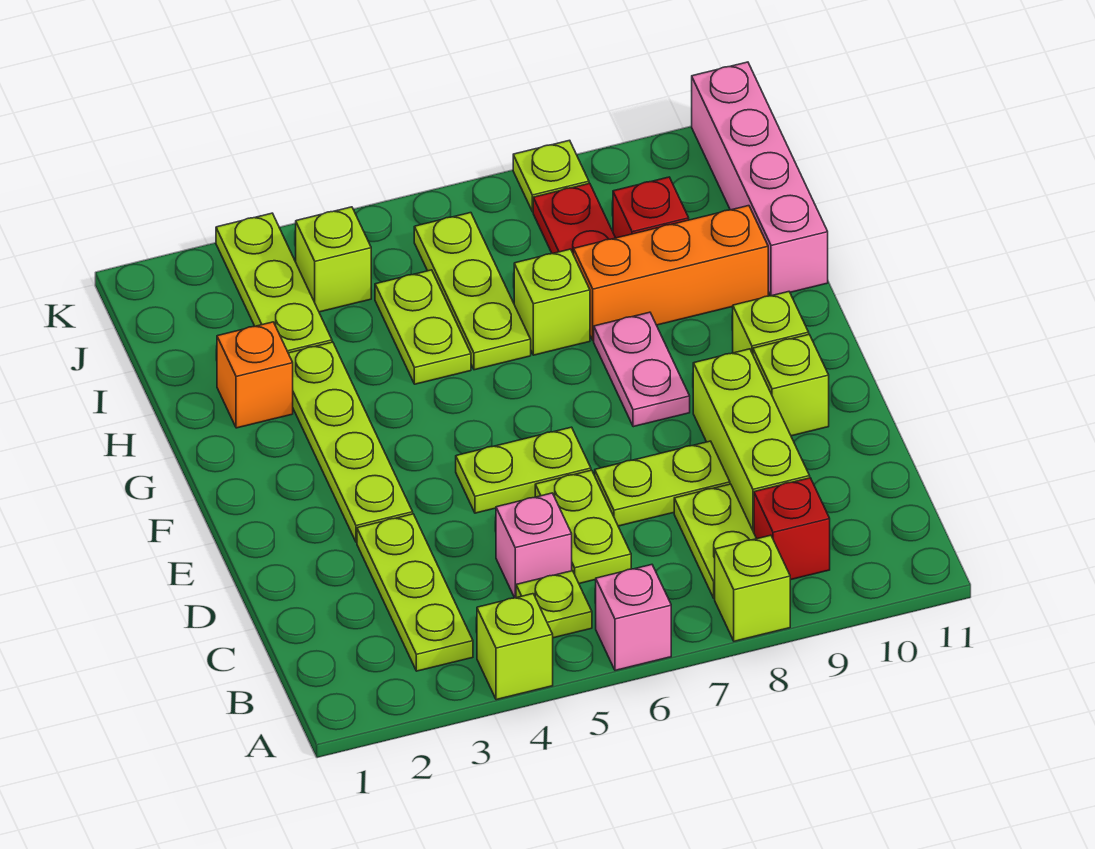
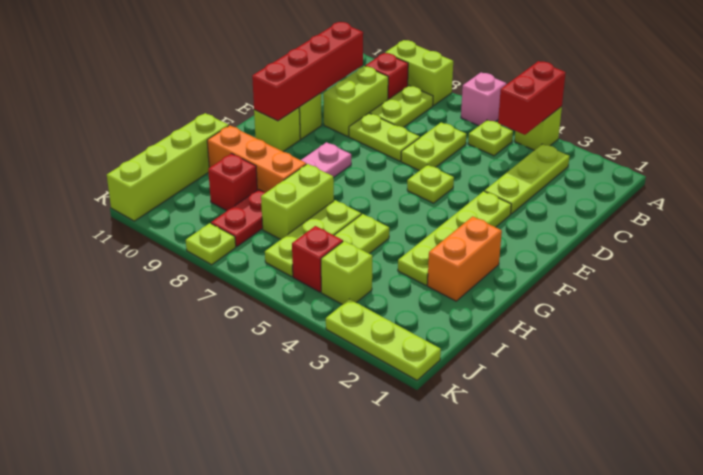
none -> red brick A4:B4 level 2
lime brick A8 level 1 -> lime brick A8:A9 level 1
pink brick C5 level 1 -> none
lime brick C9:E9 level 1 -> lime brick C9:D9 level 1
none -> red brick C10:F10 level 2
lime plate E5:E6 level 1 -> lime plate E5 level 1
orange brick H2 level 1 -> orange brick G2:H2 level 1
lime brick H7 level 1 -> lime brick H7:I7 level 1
pink brick H11:K11 level 1 -> lime brick H11:K11 level 1
lime plate I3:K3 level 1 -> lime plate K1:K3 level 1
none -> red brick J5 level 1

